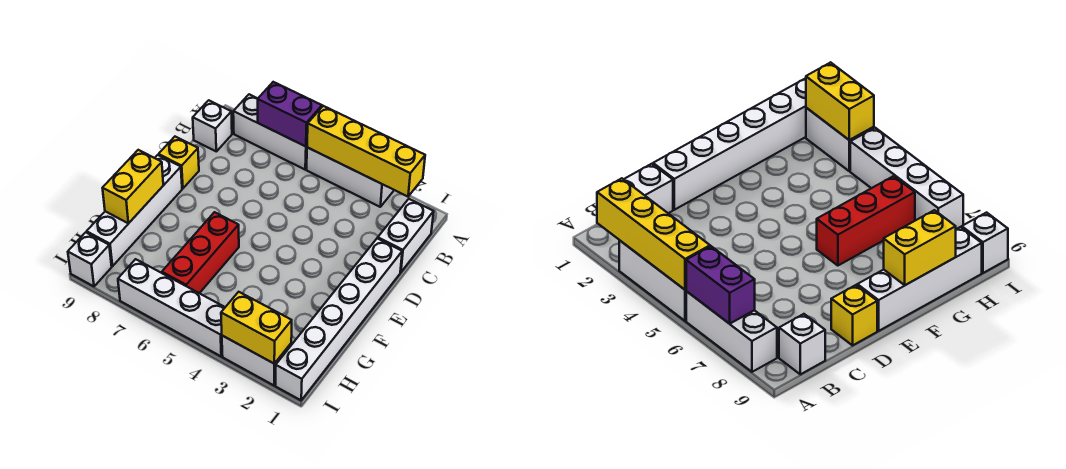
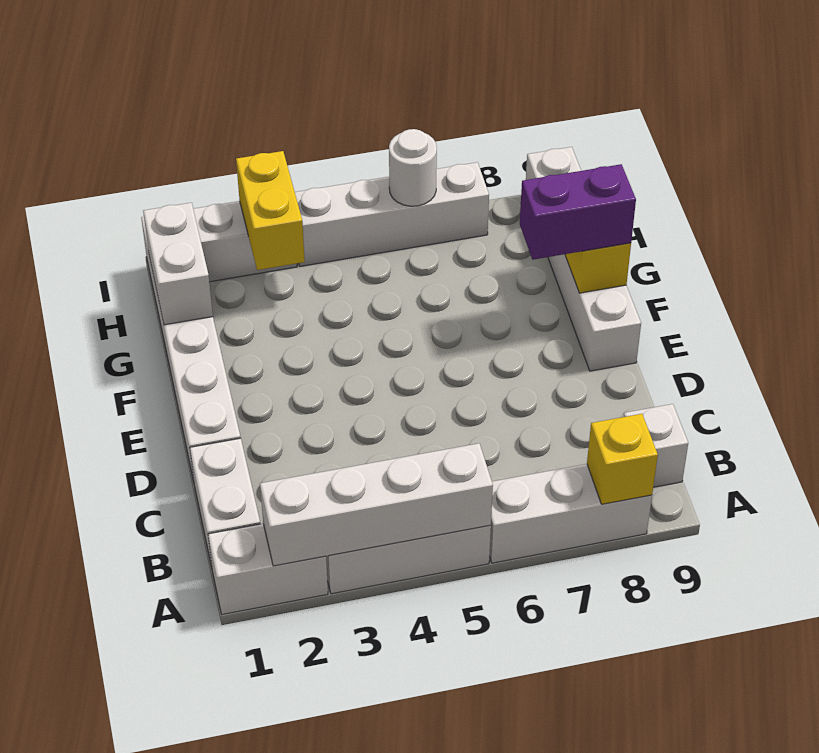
none -> white brick A1:A2 level 1
yellow brick A2:A5 level 2 -> white brick A2:A5 level 2
purple brick A6:A7 level 2 -> purple brick F8:F9 level 3
yellow brick D9 level 1 -> yellow brick A8 level 2
red brick F6:H6 level 1 -> none
none -> white brick G1:H1 level 2
yellow brick I2:I3 level 2 -> yellow brick H3:I3 level 2
none -> white round brick I6 level 2

